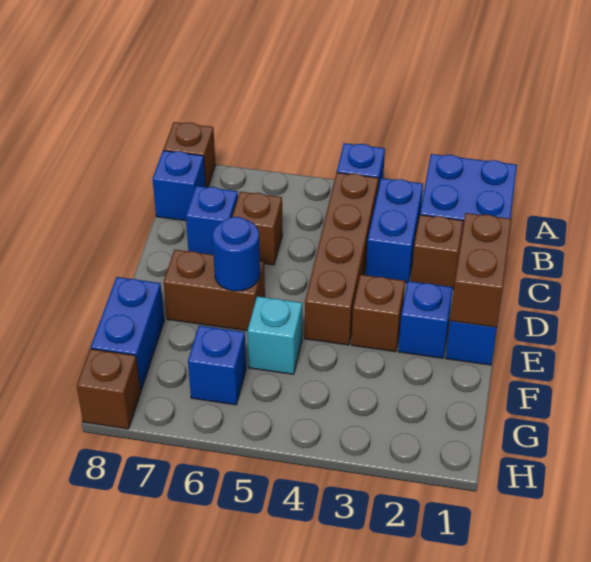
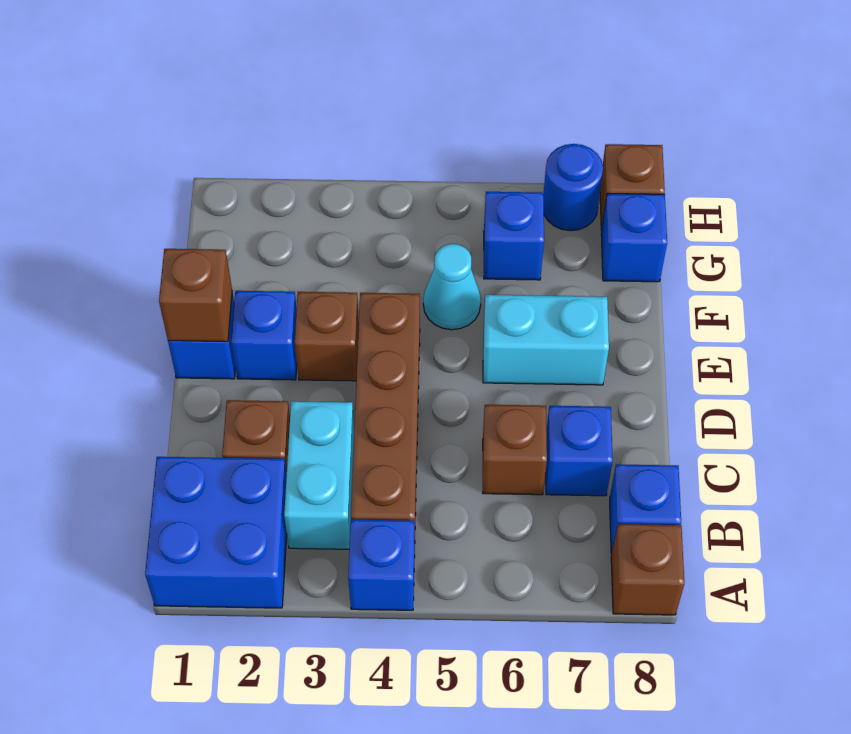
blue brick B3:C3 level 1 -> cyan brick B3:C3 level 1
brown brick D1:E1 level 2 -> brown brick E1 level 2
brown brick E6:E7 level 1 -> cyan brick E6:E7 level 1
blue round brick E6 level 2 -> blue round brick H7 level 1
cyan brick F5 level 1 -> cyan cone F5 level 1
blue brick F8:G8 level 1 -> blue brick G8 level 1

